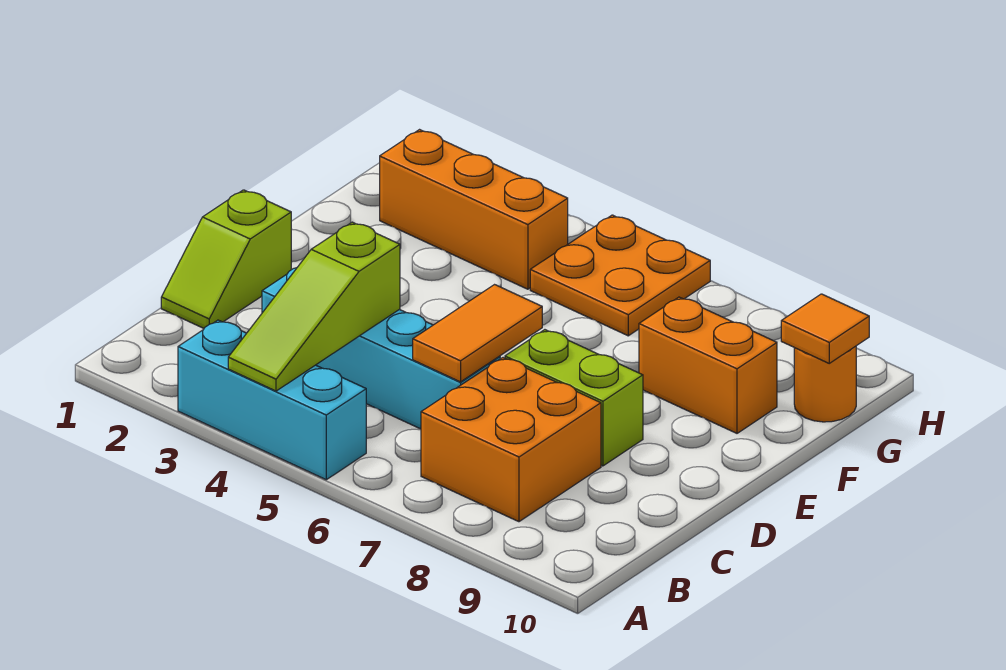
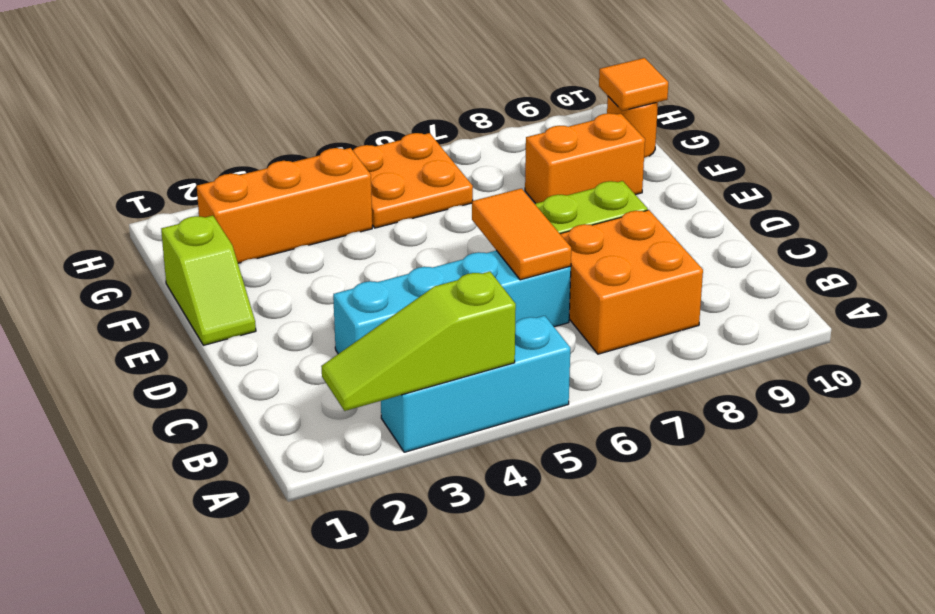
lime slope A4:C4 level 2 top C -> lime slope A2:A4 level 2 top 4
lime slope C1:D1 level 1 top D -> lime slope E1:F1 level 1 top F

